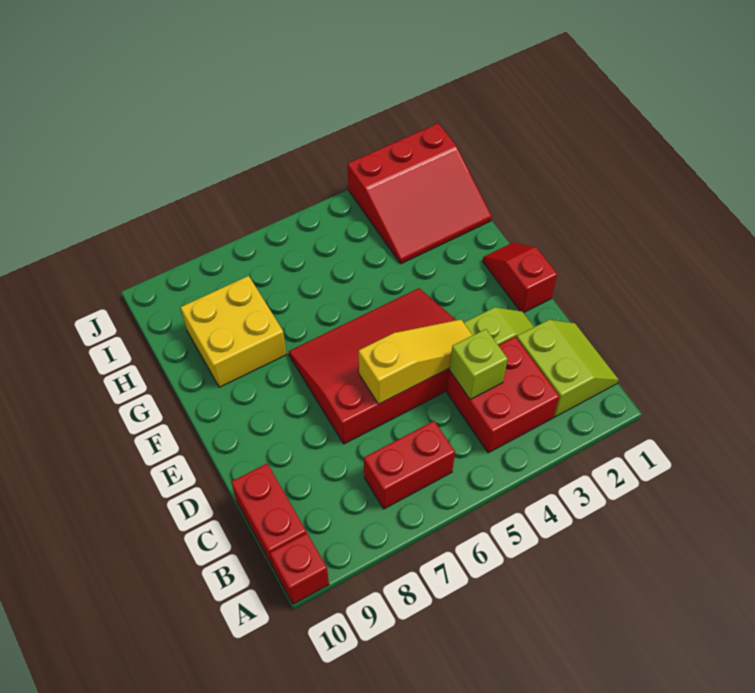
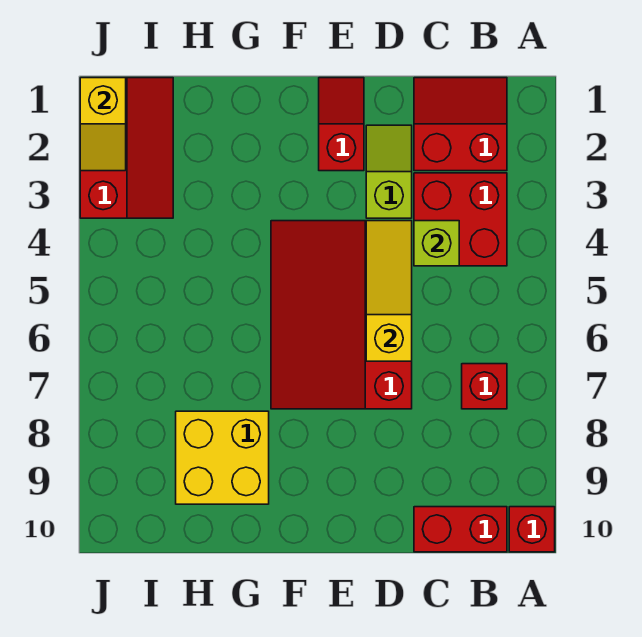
lime slope B1:C2 level 1 top 2 -> red slope B1:C2 level 1 top 2
red brick B6:B7 level 1 -> red brick B7 level 1
red slope E1:F1 level 1 top E -> red slope E1:E2 level 1 top 2
red slope H1:J3 level 1 top J -> red slope I1:J3 level 1 top J
none -> yellow slope J1:J2 level 2 top 1

